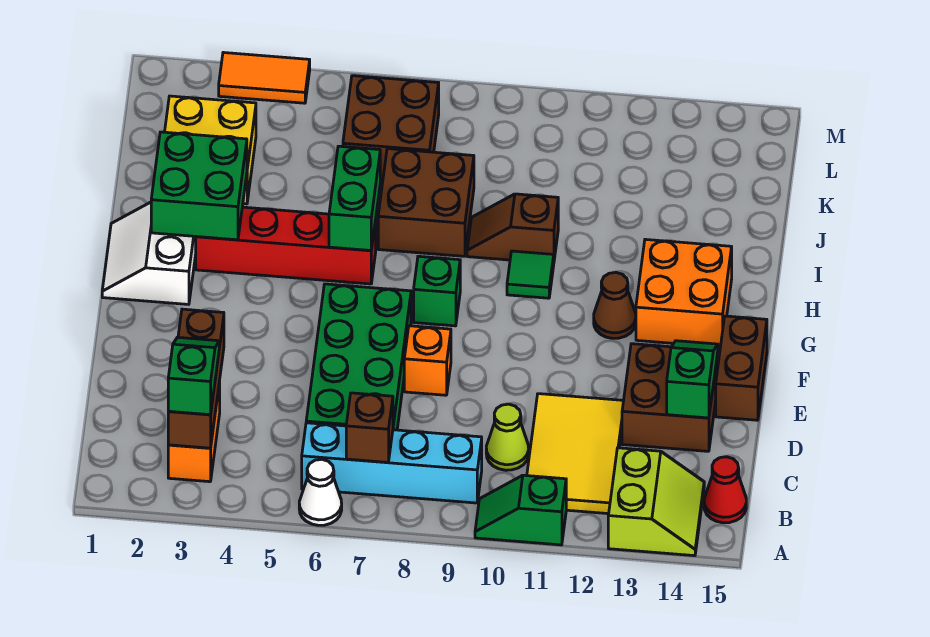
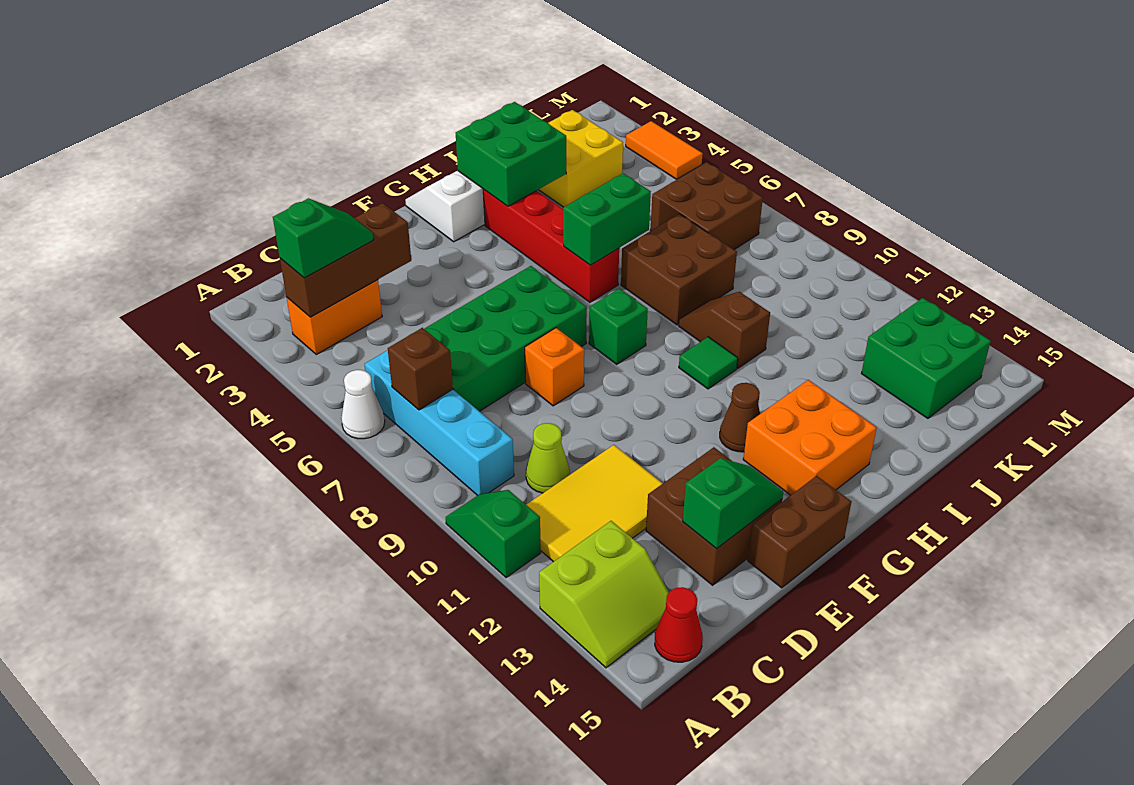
none -> green brick K13:L14 level 1

